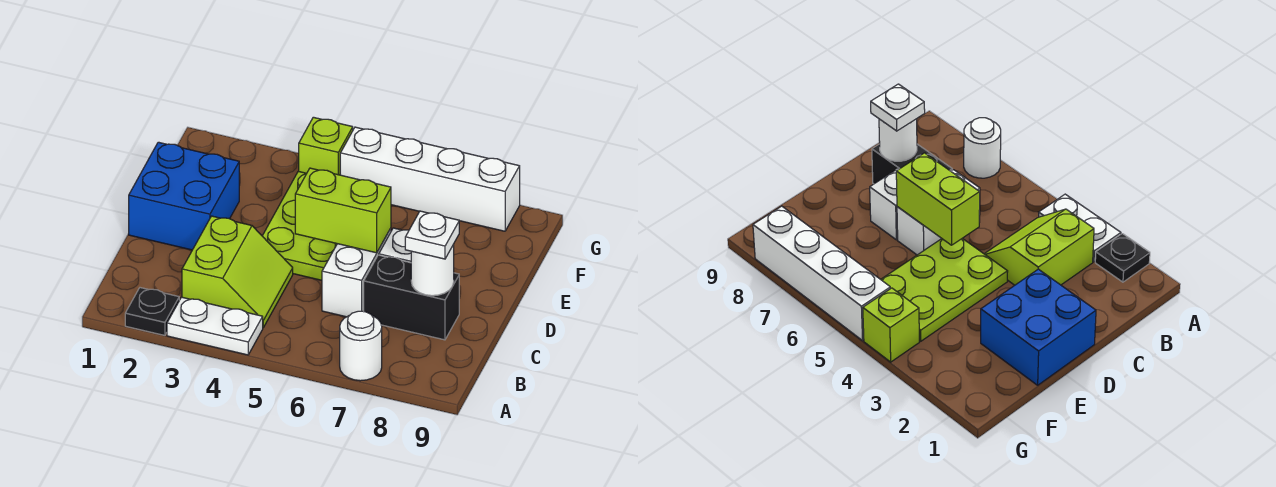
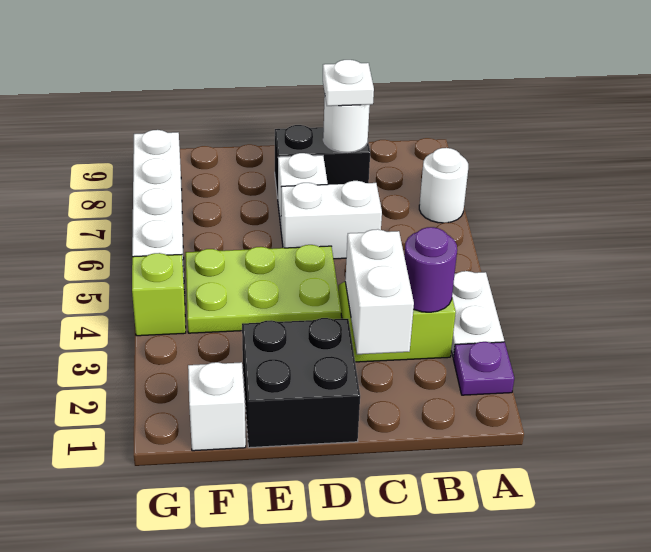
black plate A2 level 1 -> purple plate A2 level 1
none -> purple round brick B3 level 2
none -> white brick C2:C3 level 2
black brick C7:C8 level 1 -> black brick C8:D8 level 1
blue brick D1:E2 level 1 -> black brick D1:E2 level 1
lime brick D5:D6 level 2 -> none
none -> white brick F1 level 1

